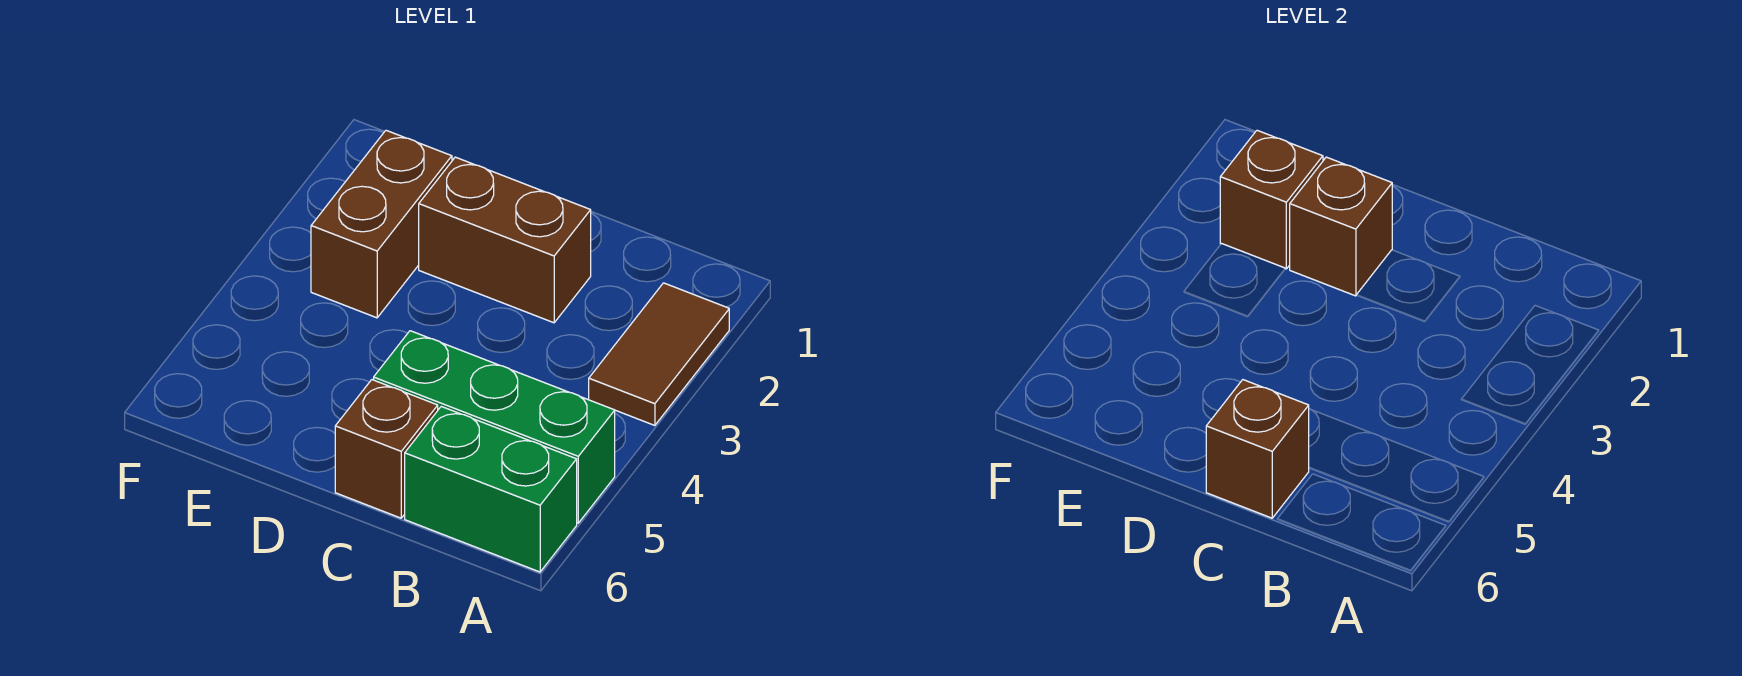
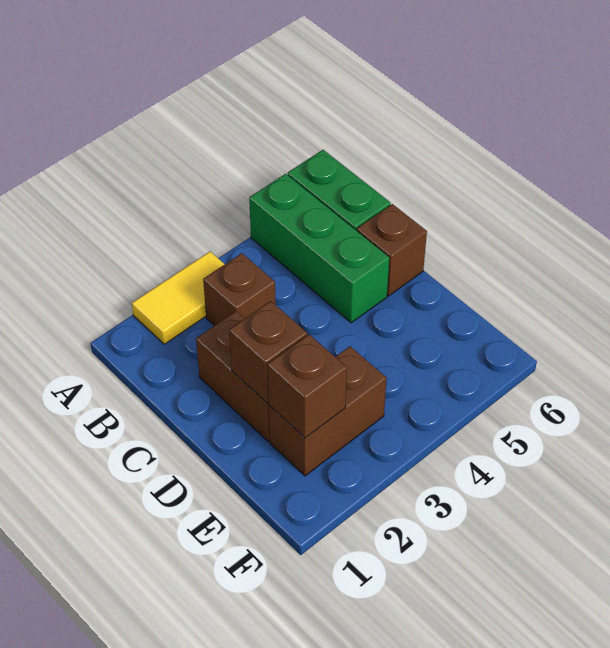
brown tile A2:A3 level 1 -> yellow tile A2:A3 level 1
brown brick C6 level 2 -> brown brick B3 level 1

